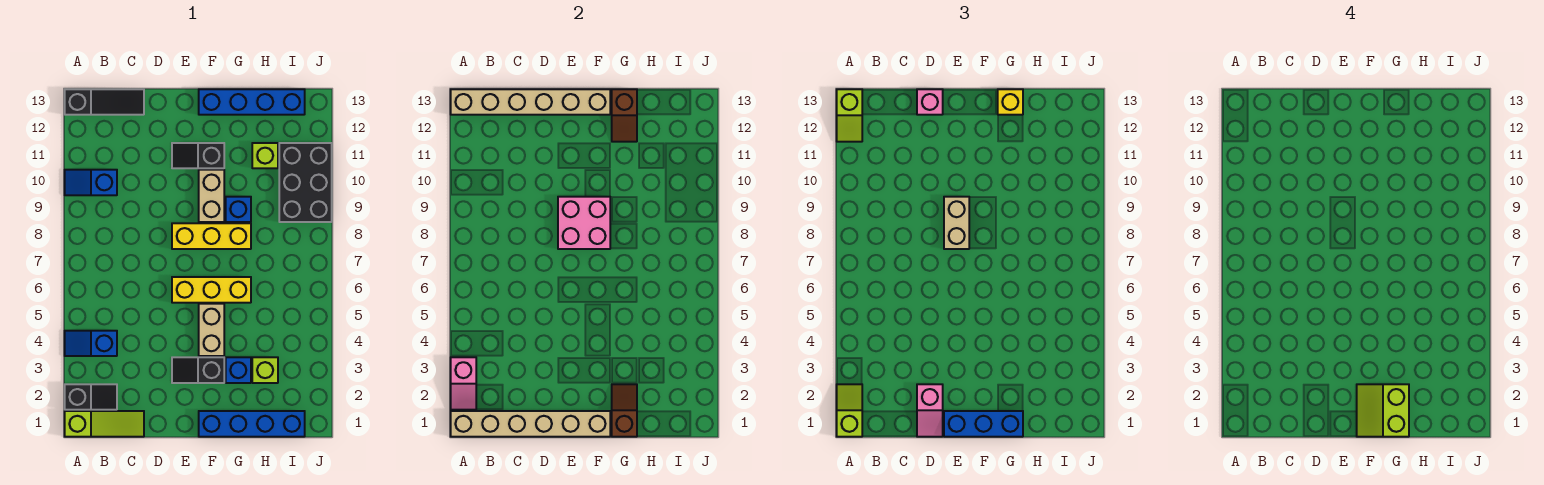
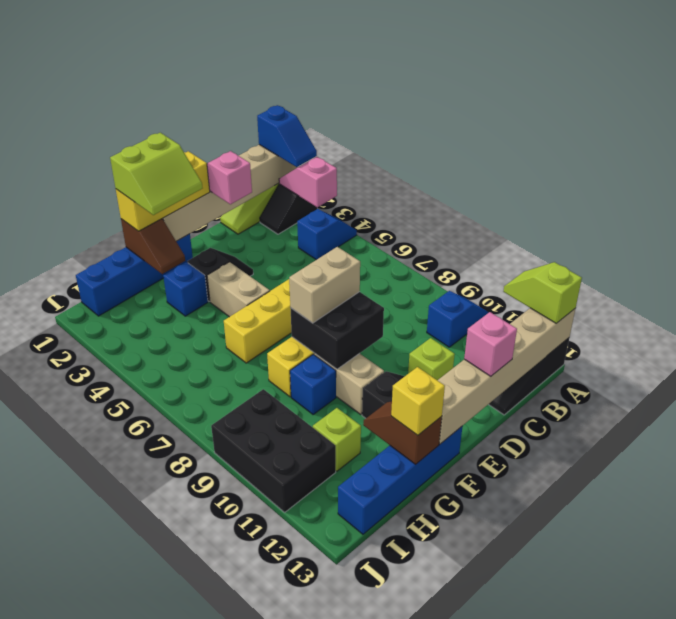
lime slope A1:A2 level 3 top 1 -> blue slope A1:A2 level 3 top 1
blue brick E1:G1 level 3 -> yellow brick E1:G1 level 3
pink brick E8:F9 level 2 -> black brick E8:F9 level 2
tan brick E8:E9 level 3 -> tan brick E8:F8 level 3
lime slope F1:G2 level 4 top G -> lime slope F1:G2 level 4 top 1
lime brick H3 level 1 -> lime brick D11 level 1

